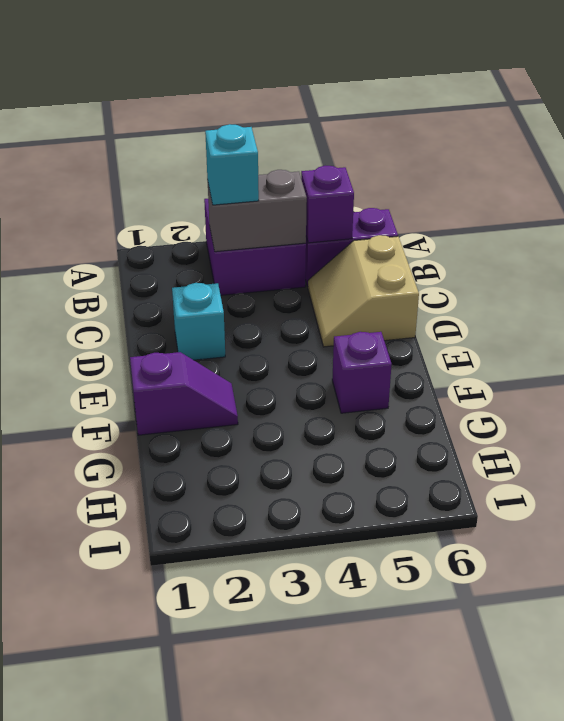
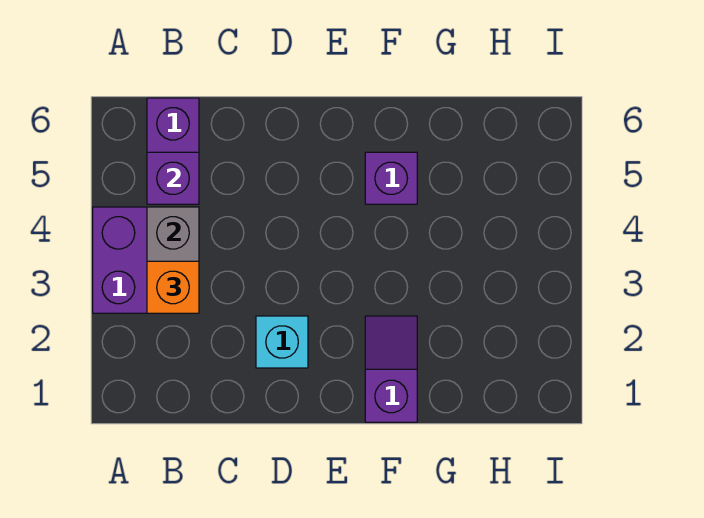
cyan brick B3 level 3 -> orange brick B3 level 3
tan slope C5:D6 level 1 top 6 -> none

